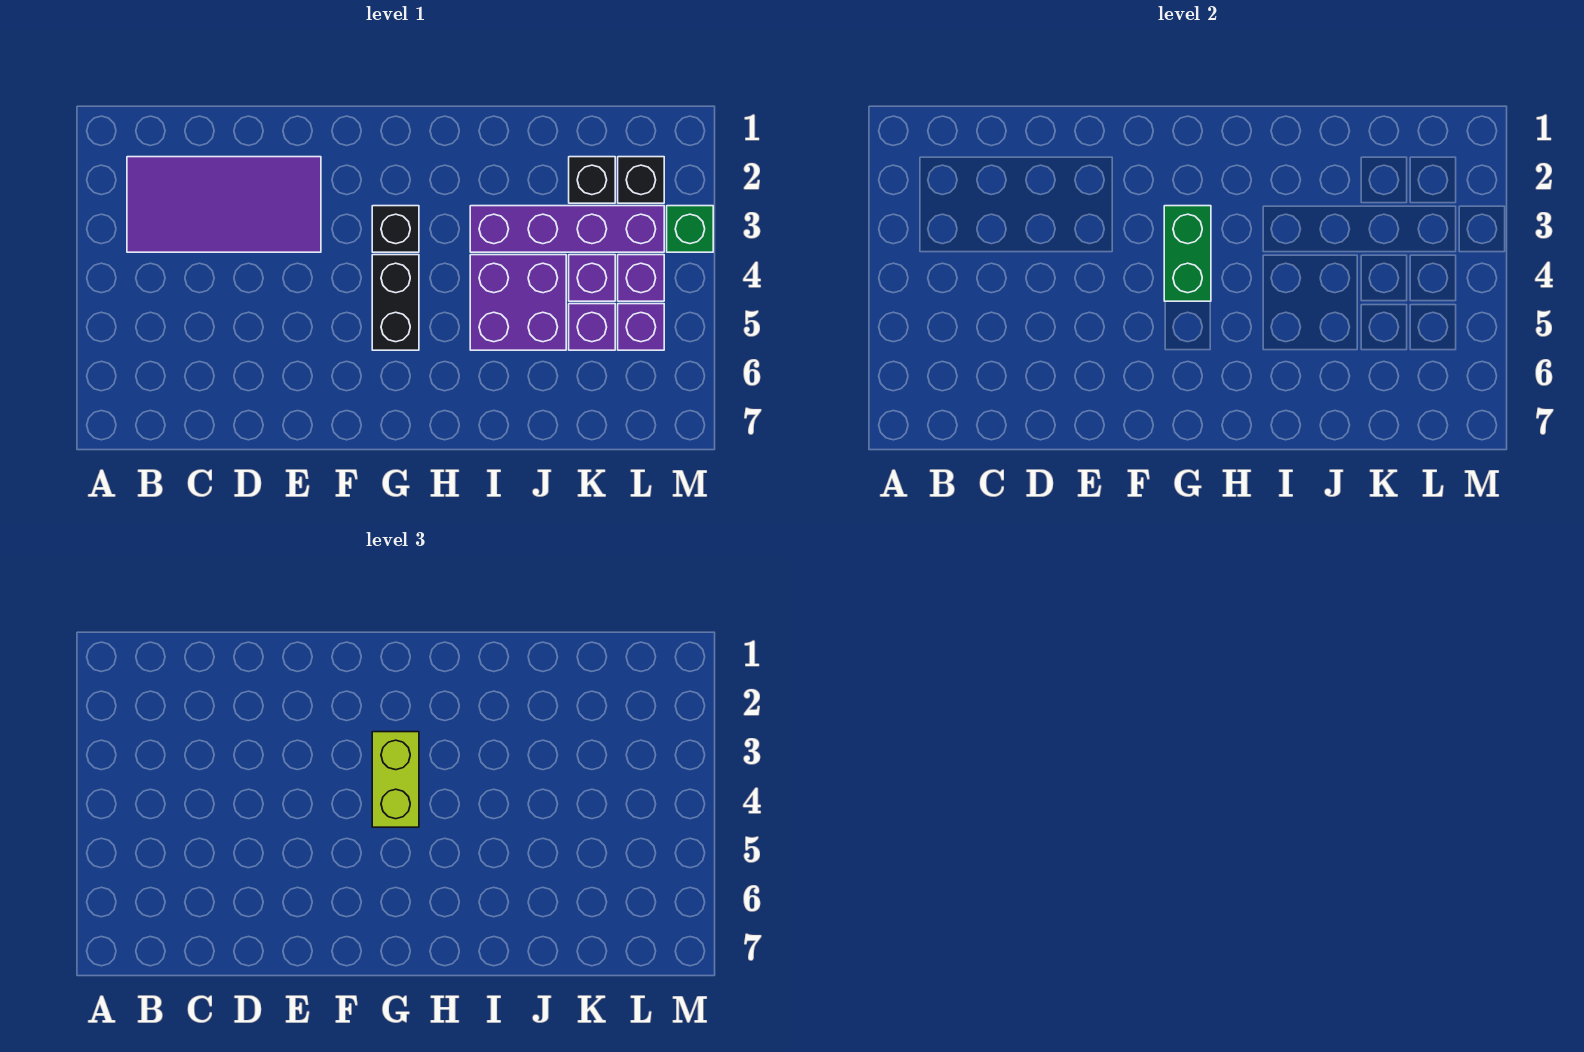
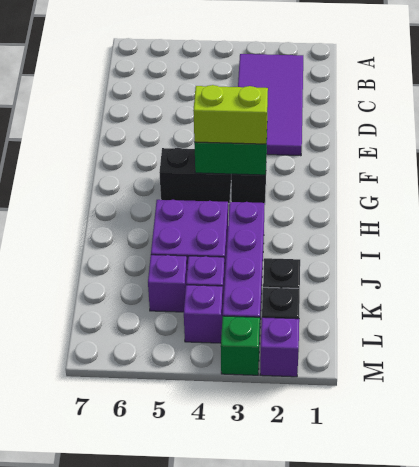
purple brick L5 level 1 -> purple brick M2 level 1

